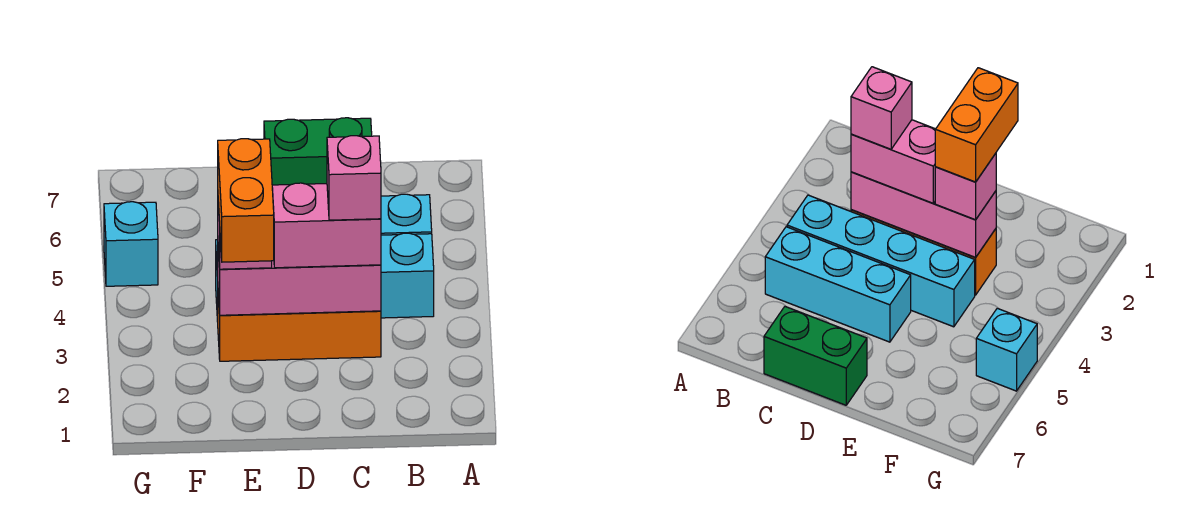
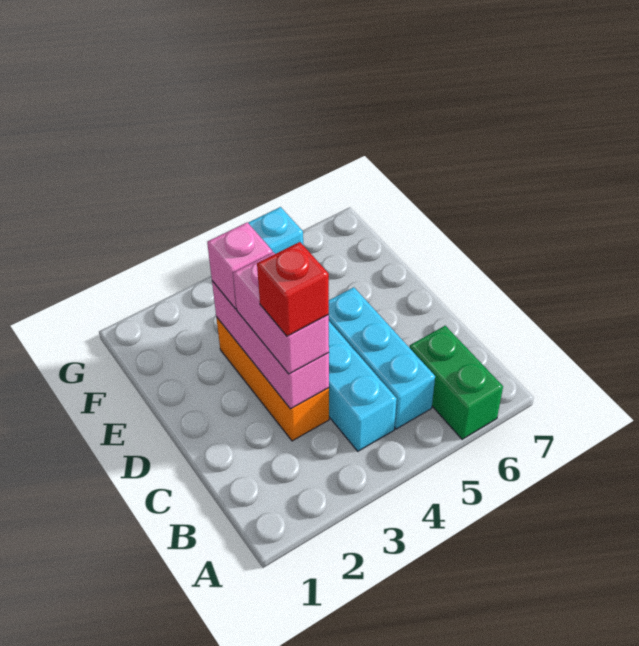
pink brick C3 level 4 -> red brick C3 level 4
green brick C7:D7 level 1 -> green brick A6:B6 level 1
orange brick E2:E3 level 4 -> none

